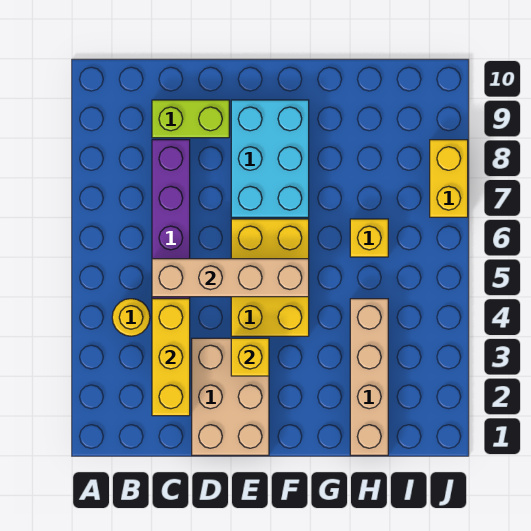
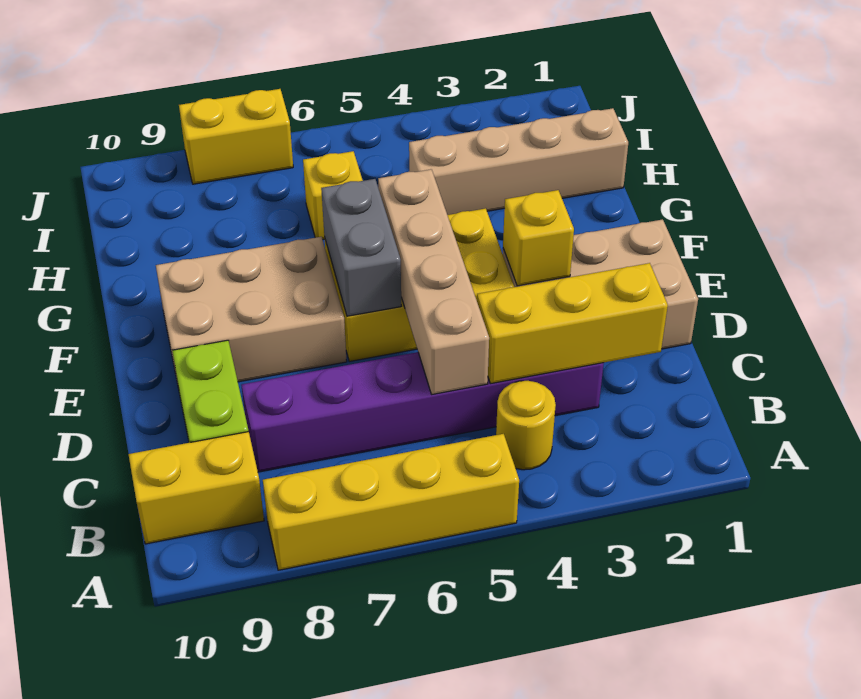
none -> yellow brick A5:A8 level 1
none -> yellow brick B9:B10 level 1
none -> grey brick E6:F6 level 2
cyan brick E7:F9 level 1 -> tan brick E7:F9 level 1

